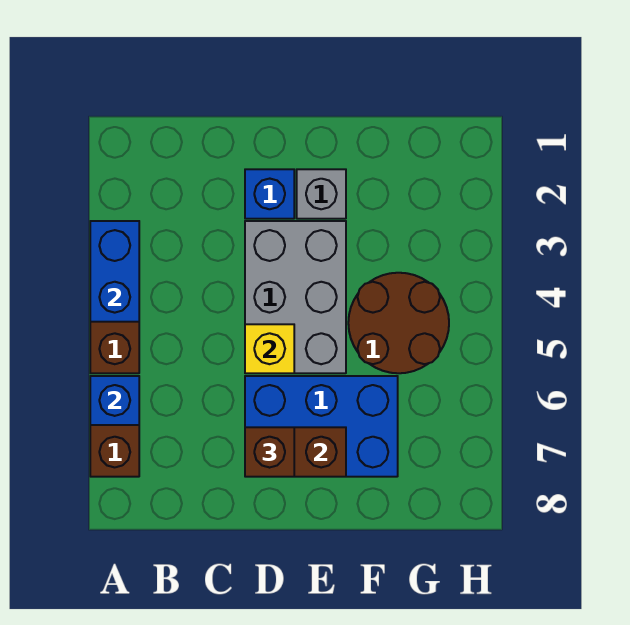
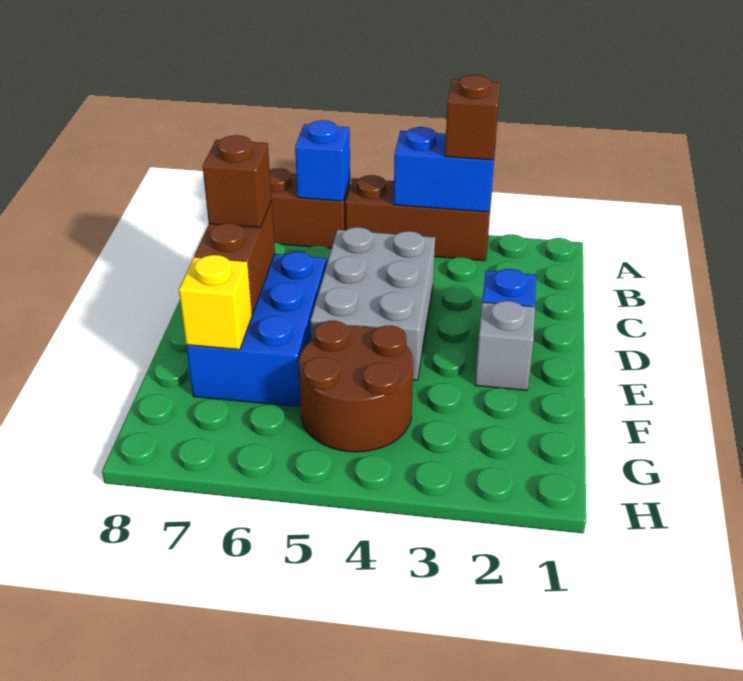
none -> brown brick A3 level 3
grey brick D3:E5 level 1 -> grey brick C4:E5 level 1
yellow brick D5 level 2 -> yellow brick F7 level 2

